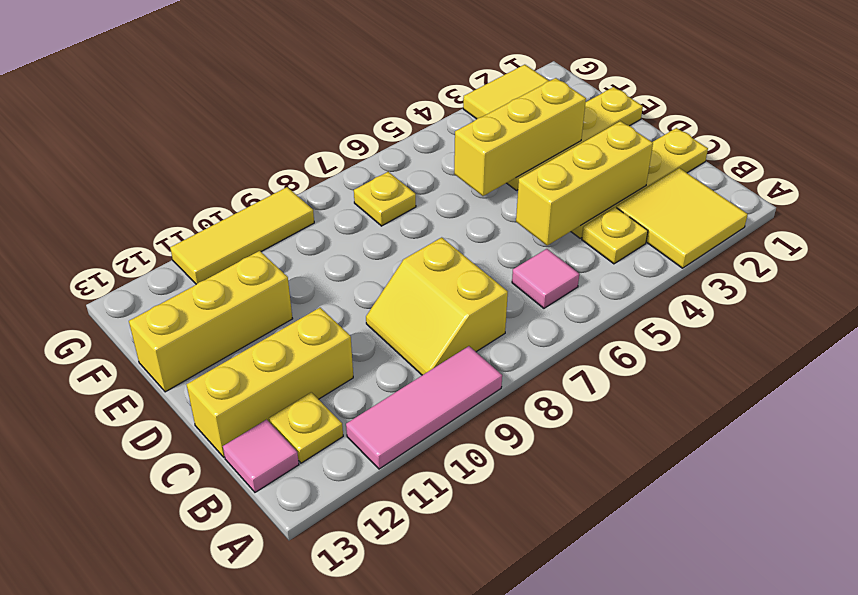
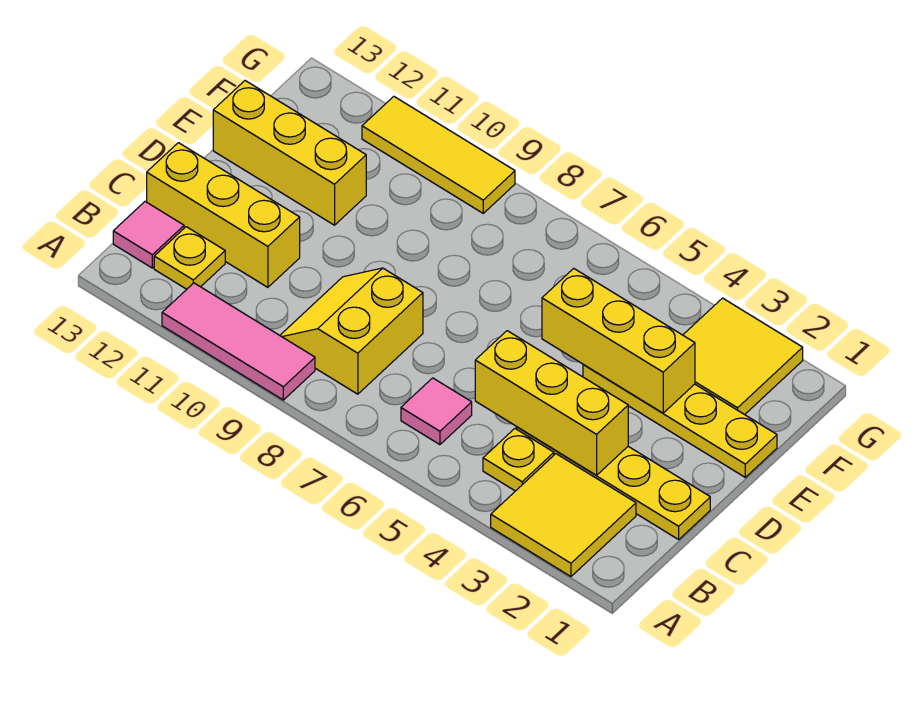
yellow plate F7 level 1 -> none

